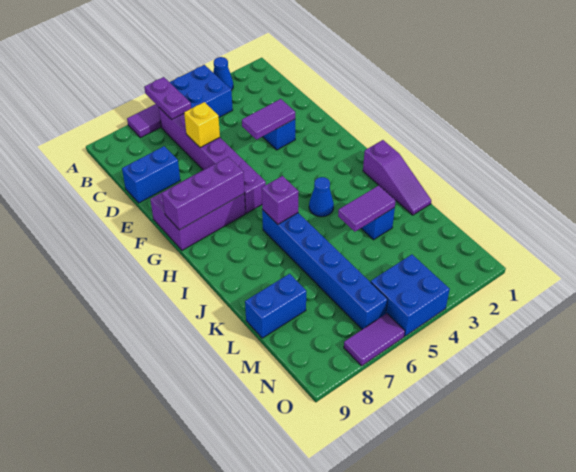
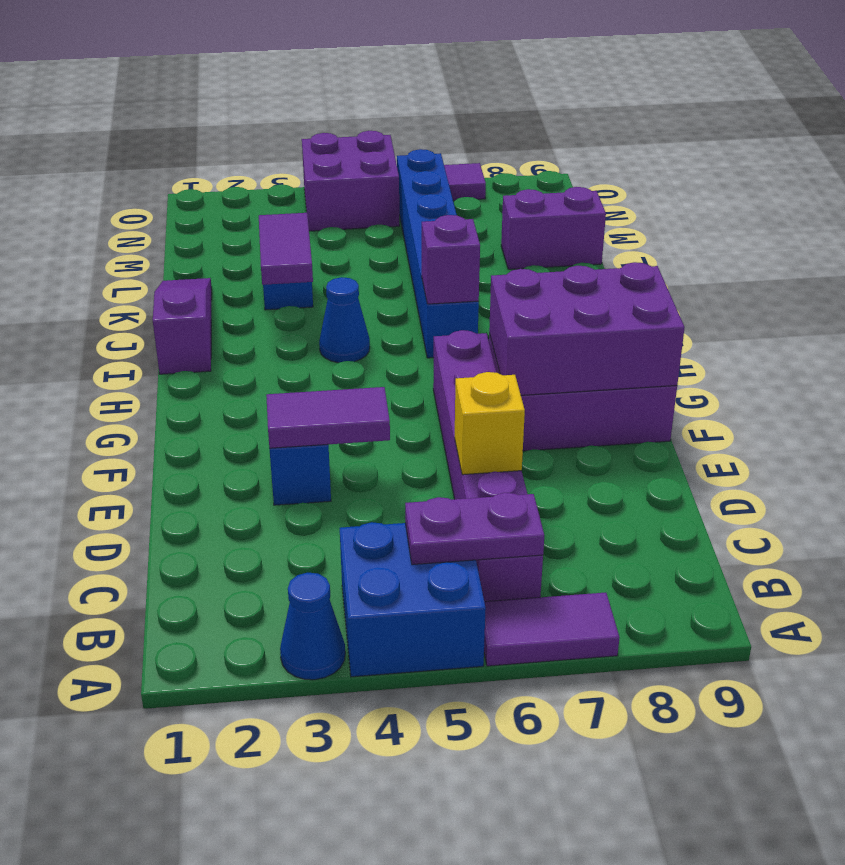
purple plate A6:B6 level 2 -> purple plate B5:B6 level 2
blue brick D8:D9 level 1 -> none
purple brick G7:G9 level 2 -> purple brick F7:G9 level 2
purple tile K3:K4 level 2 -> purple tile J3:K3 level 2
blue brick L8:L9 level 1 -> purple brick L8:L9 level 1
blue brick N4:O5 level 1 -> purple brick N4:O5 level 1

